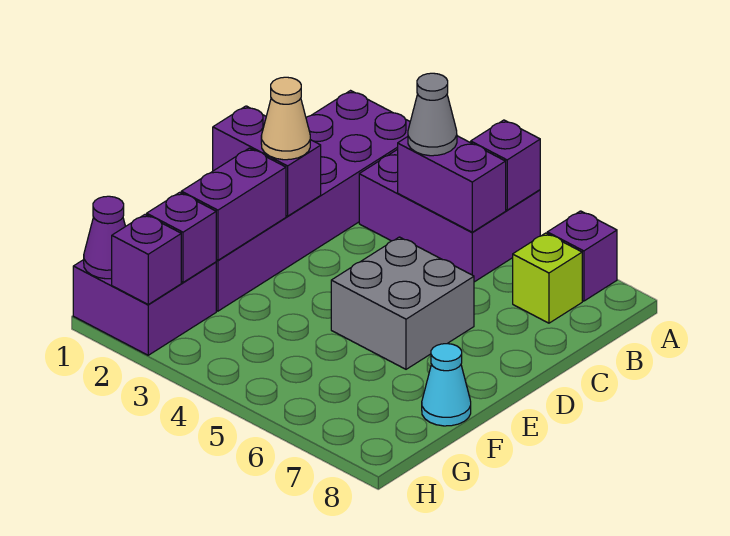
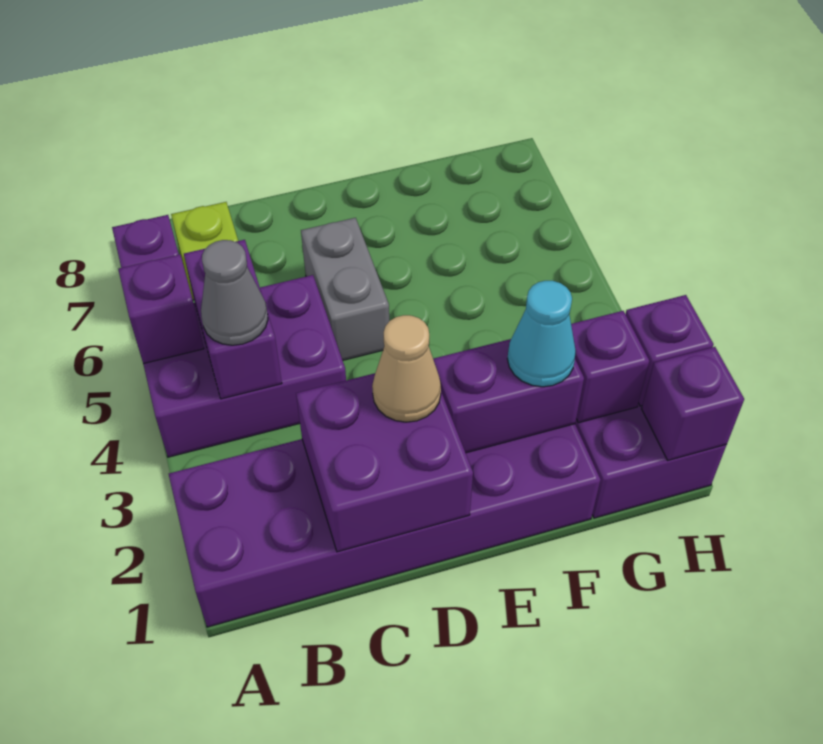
purple brick A3:B5 level 1 -> purple brick A4:C5 level 1
purple brick D1:D2 level 2 -> purple brick C1:D2 level 2
grey brick D5:E6 level 1 -> grey brick D5:D6 level 1
cyan cone F8 level 1 -> cyan cone F2 level 3
purple cone H1 level 2 -> purple brick H1 level 2

